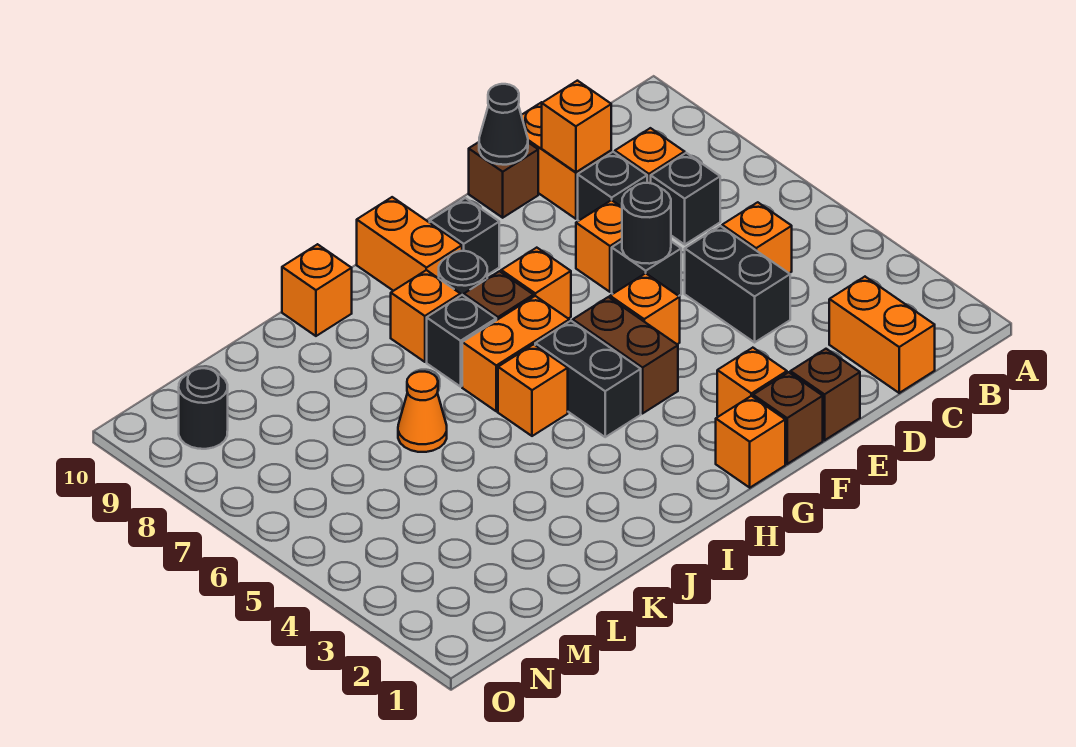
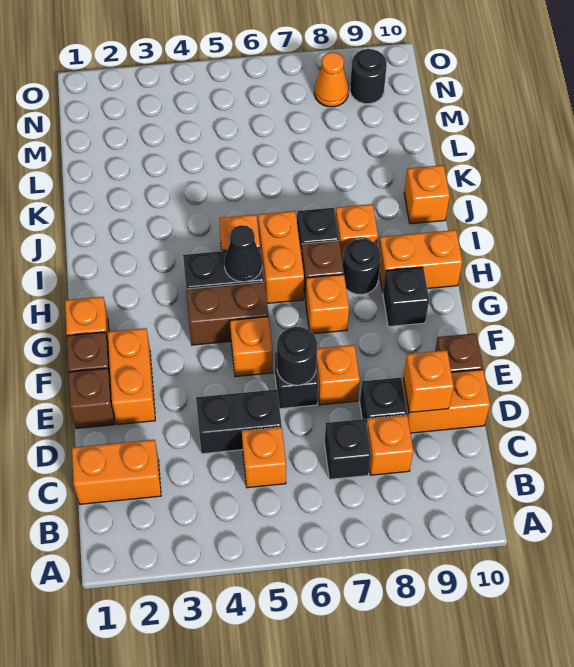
black cone E10 level 2 -> black cone H5 level 2
orange brick F2 level 1 -> orange brick E2:F2 level 1
orange cone K6 level 1 -> orange cone N8 level 1

